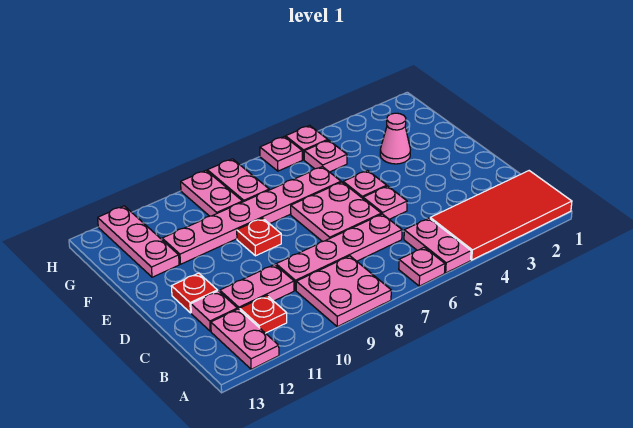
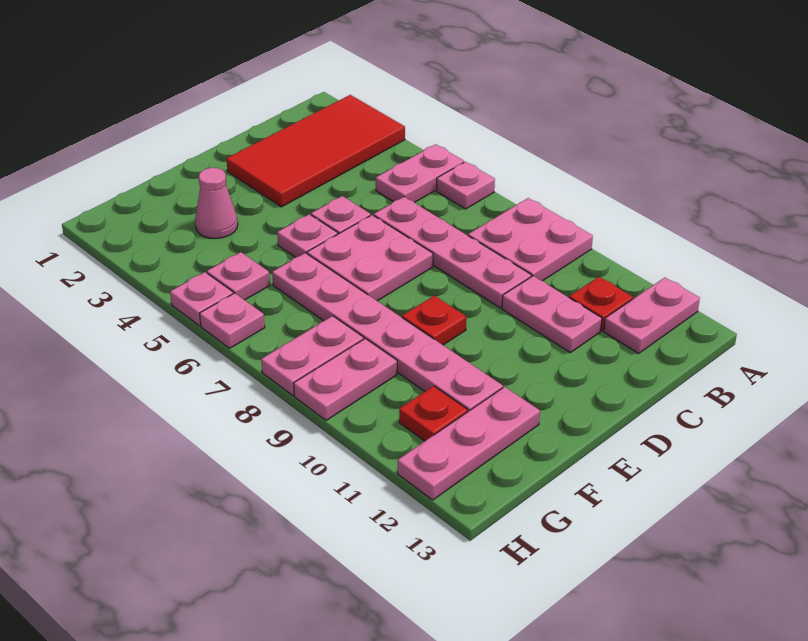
red tile A1:B4 level 1 -> red tile A2:D3 level 1
pink plate C12 level 1 -> none
red plate D12 level 1 -> red plate G11 level 1

